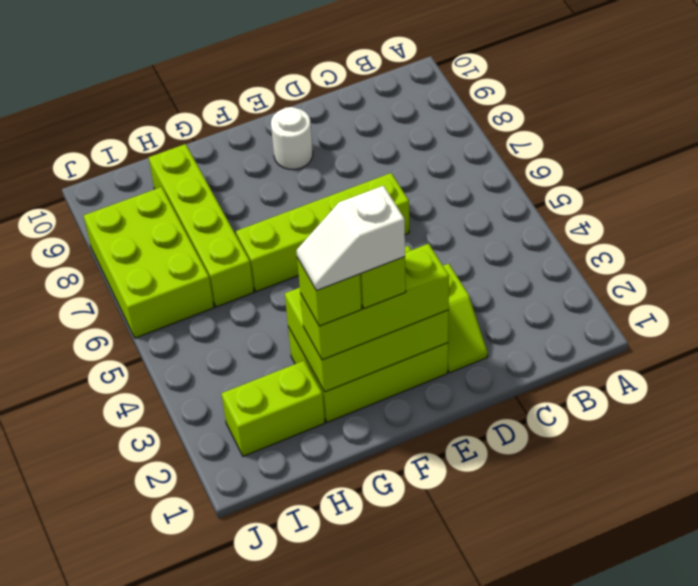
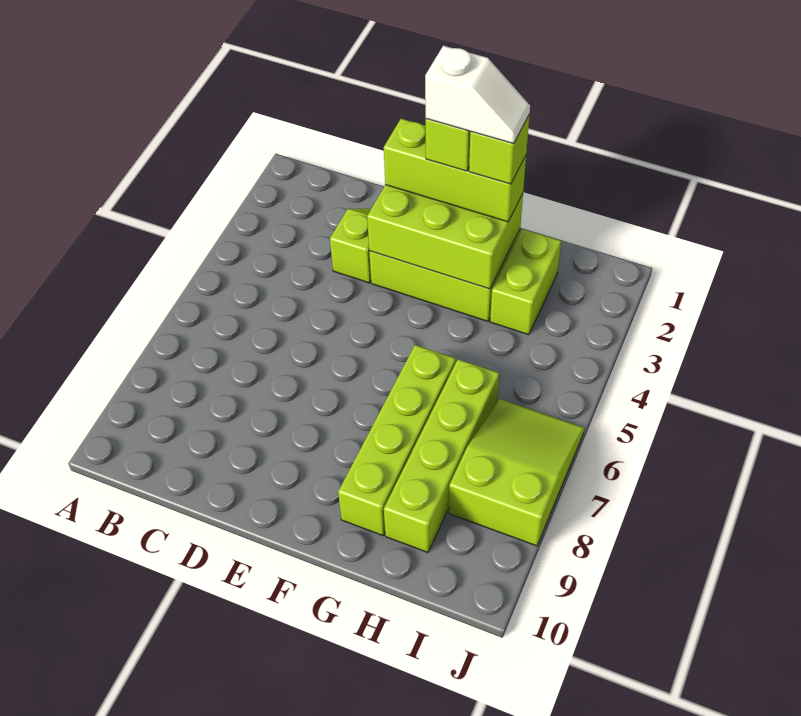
lime brick D6:G6 level 1 -> lime brick G6:G9 level 1
white round brick E9 level 1 -> none
lime brick H2:I2 level 1 -> lime brick H2:H3 level 1
lime brick I6:J8 level 1 -> lime slope I6:J8 level 1 top 8

